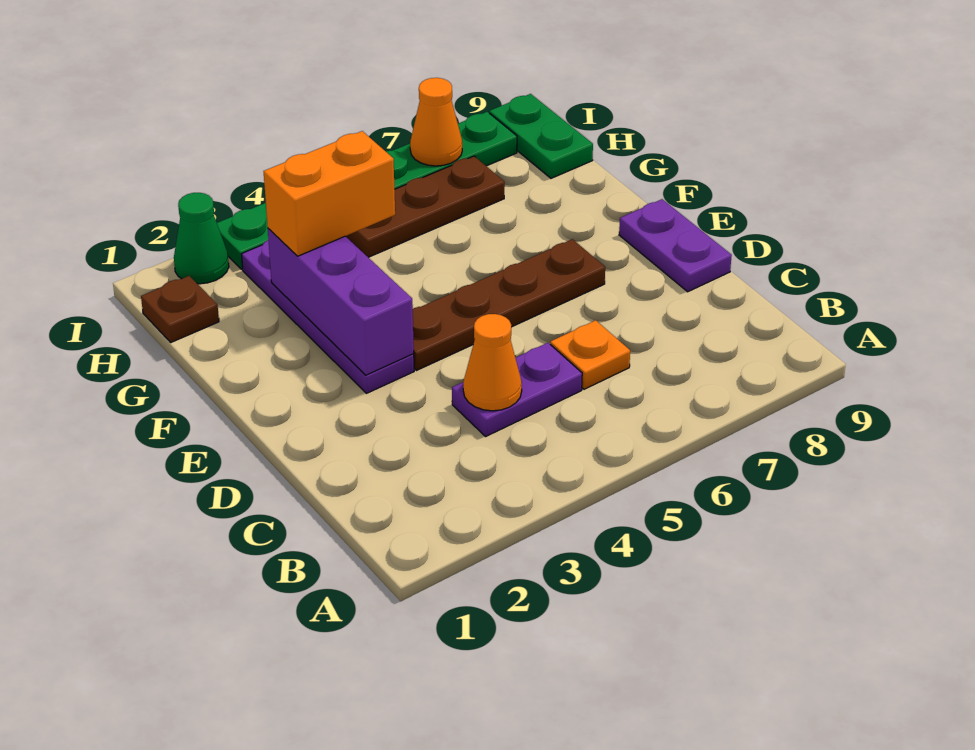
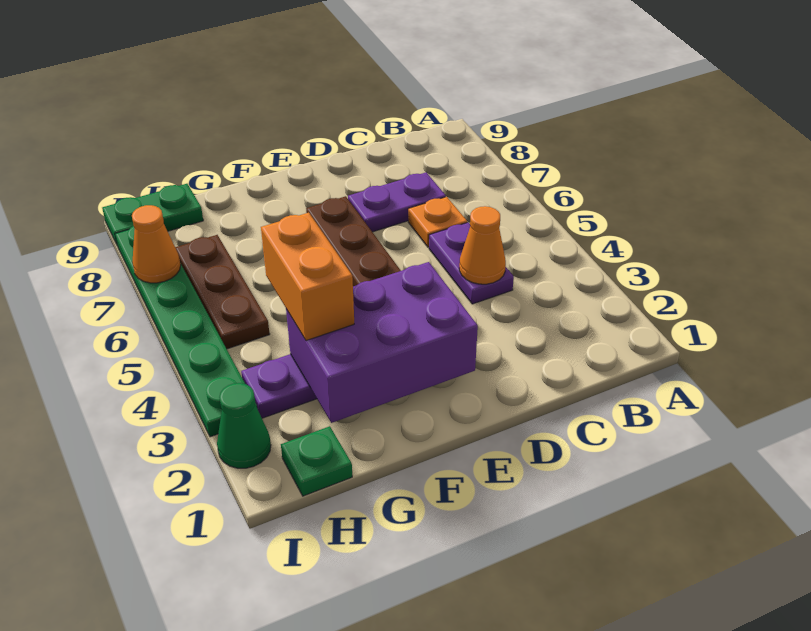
purple plate D9:E9 level 1 -> purple plate C7:D7 level 1
purple brick E3:G3 level 2 -> purple brick E2:G3 level 2
brown plate H1 level 1 -> green plate H1 level 1

